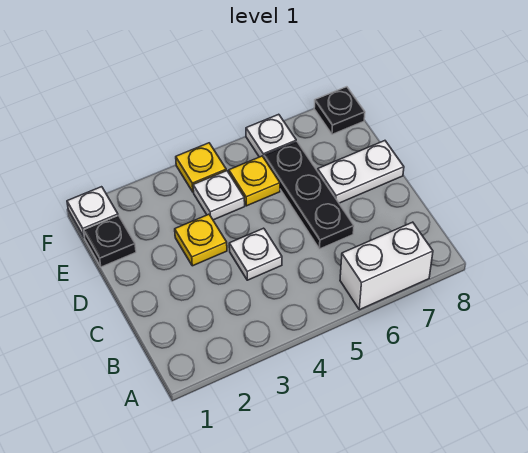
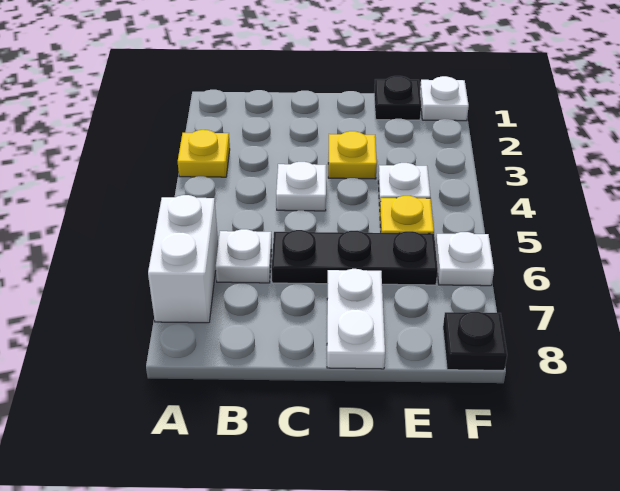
none -> white plate B6 level 1
yellow plate F4 level 1 -> yellow plate A3 level 1

